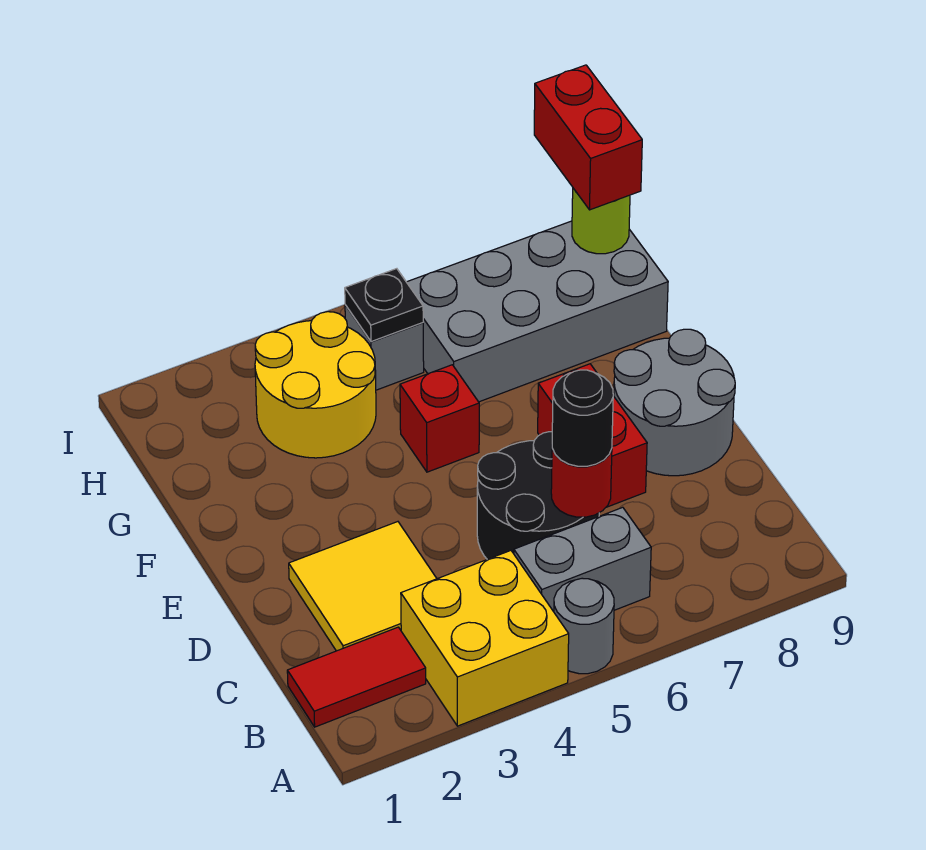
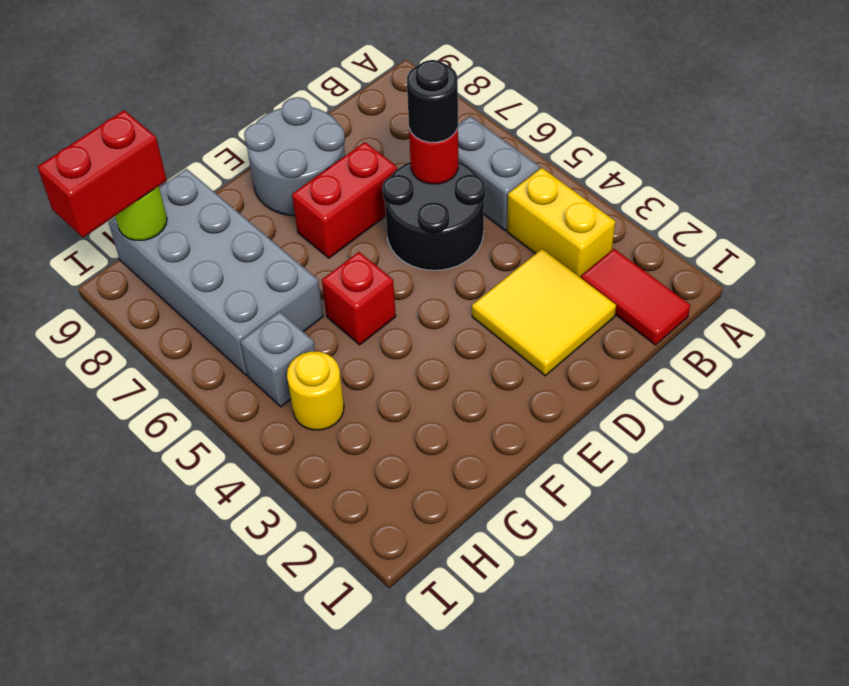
yellow brick A3:B4 level 1 -> yellow brick B3:B4 level 1
grey round brick A5 level 1 -> none
yellow round brick G3:H4 level 1 -> yellow round brick H4 level 1
black plate H5 level 2 -> none

